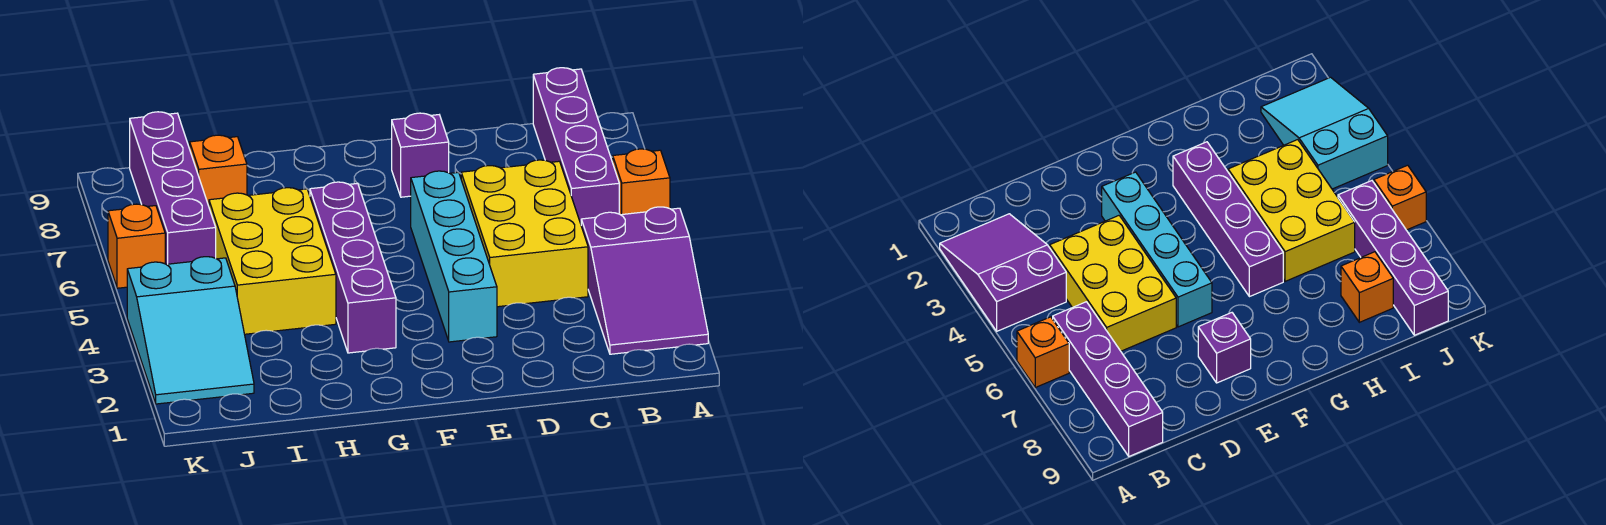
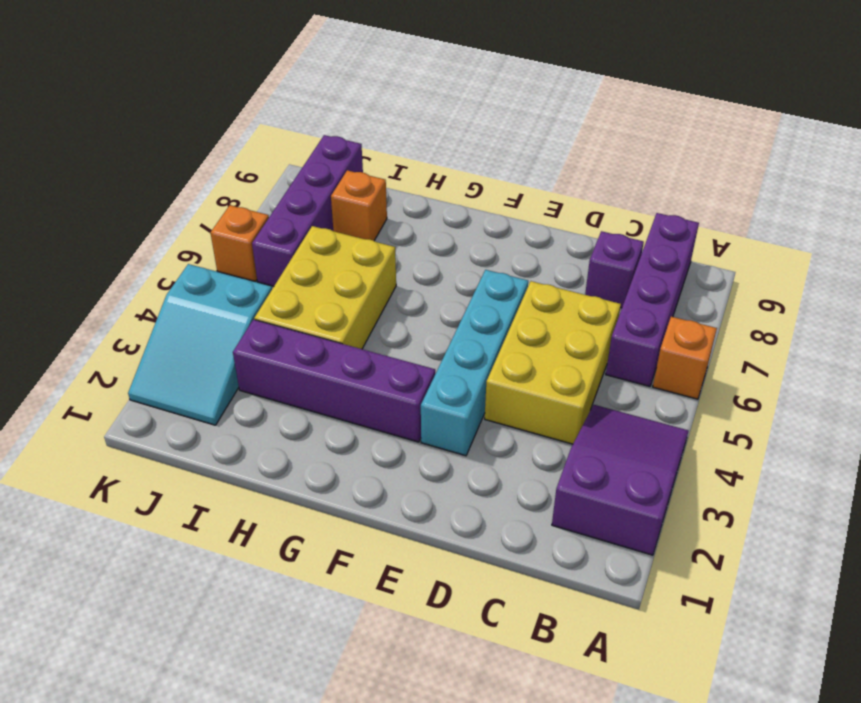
purple slope A2:B4 level 1 top 4 -> purple slope A2:B4 level 1 top 2
purple brick E8 level 1 -> purple brick C8 level 1
purple brick G3:G6 level 1 -> purple brick F3:I3 level 1

